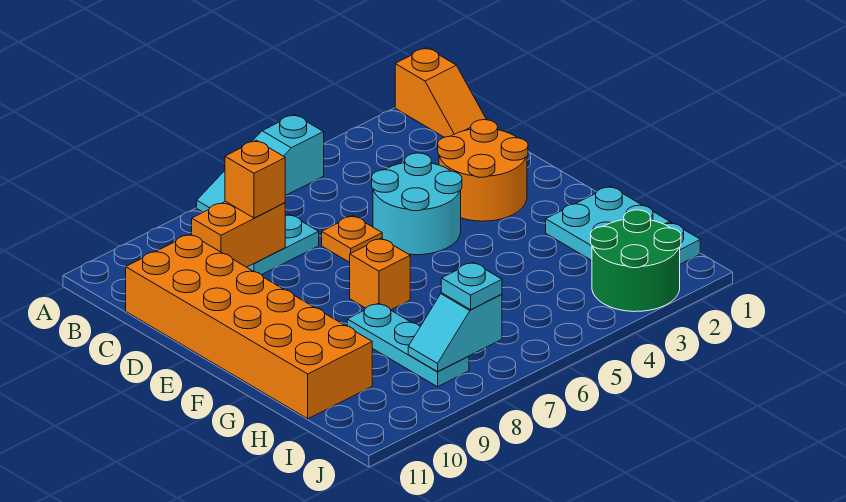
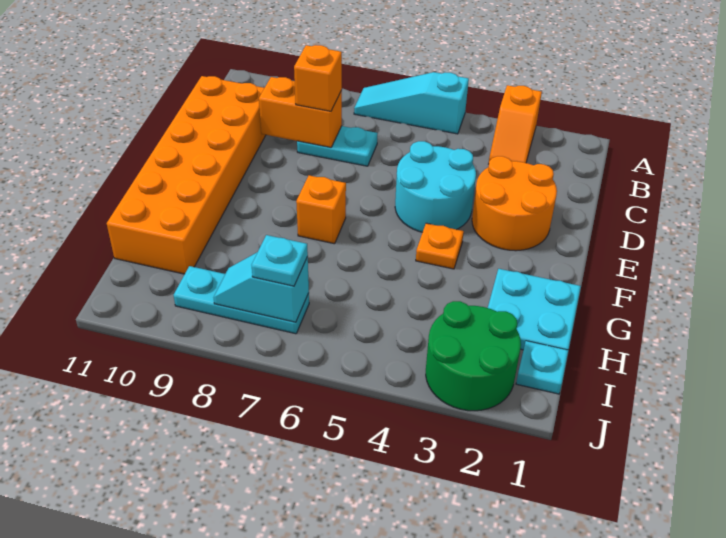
orange slope A1:B1 level 1 top A -> orange slope A3:B3 level 1 top A
orange plate D6 level 1 -> orange plate F4 level 1
cyan plate G8:I8 level 1 -> cyan plate I7:I9 level 1

